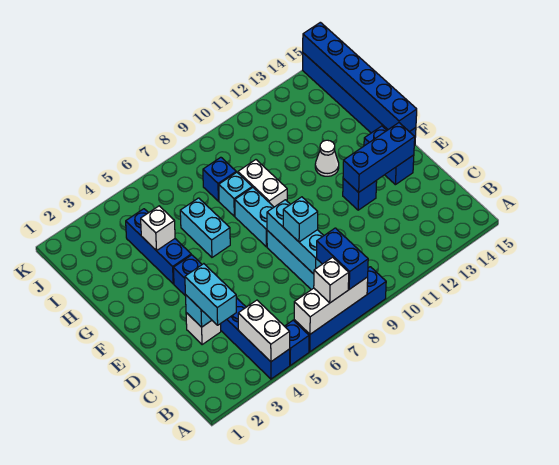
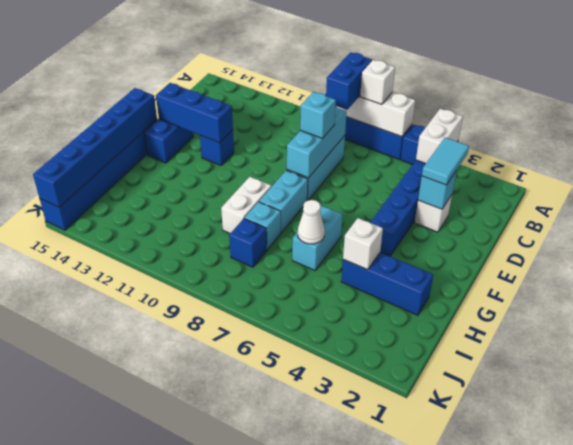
cyan brick C3:D3 level 3 -> cyan tile C3:D3 level 3
blue brick G4:I4 level 1 -> blue brick H2:H4 level 1
white cone G12 level 1 -> white cone H6 level 2

